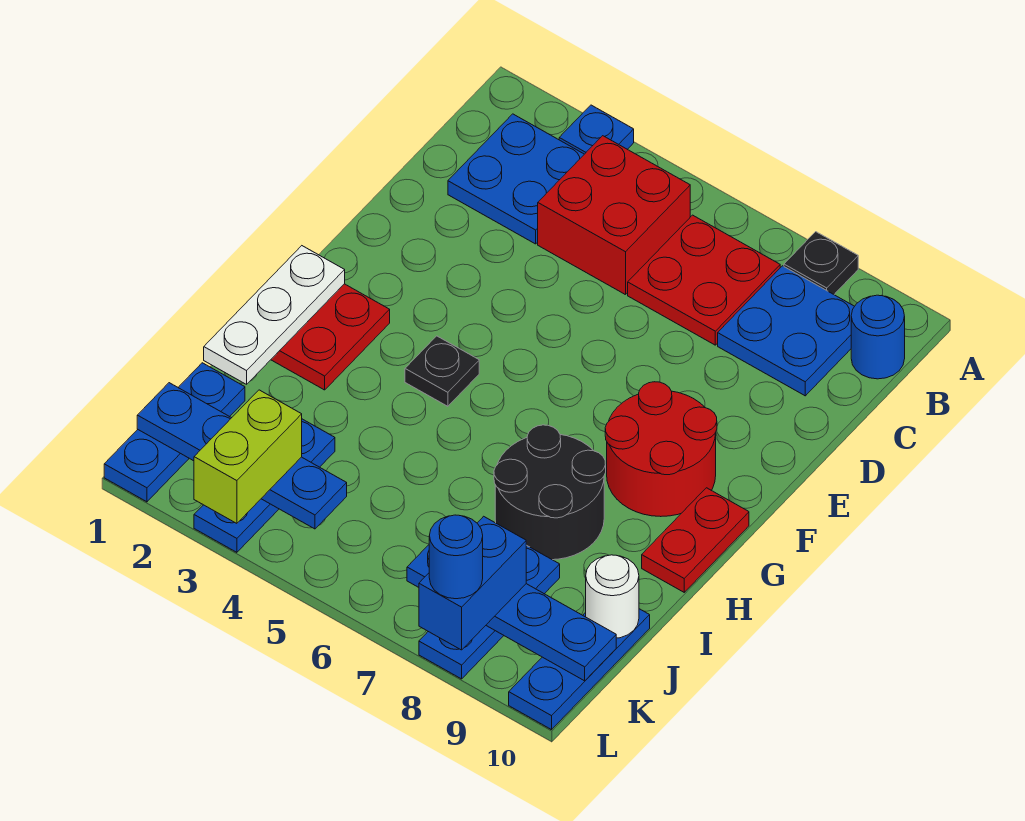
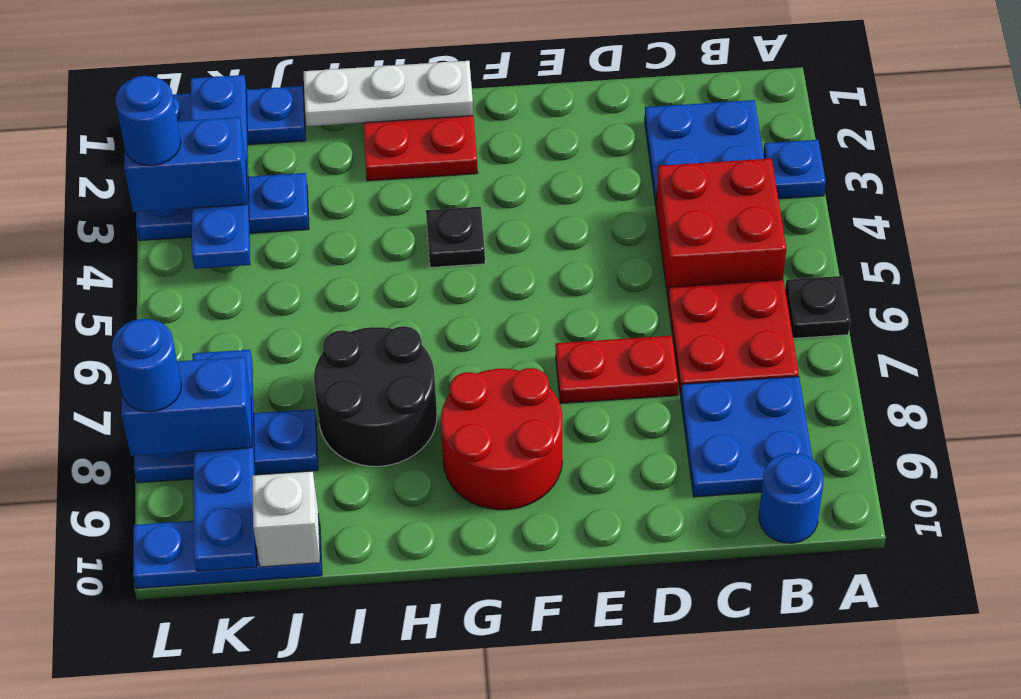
black plate A8 level 1 -> black plate A6 level 1
red plate G10:H10 level 1 -> red plate D7:E7 level 1
white round brick J10 level 2 -> white brick J10 level 2
lime brick K3:L3 level 3 -> blue brick K3:L3 level 3
none -> blue round brick L3 level 4

